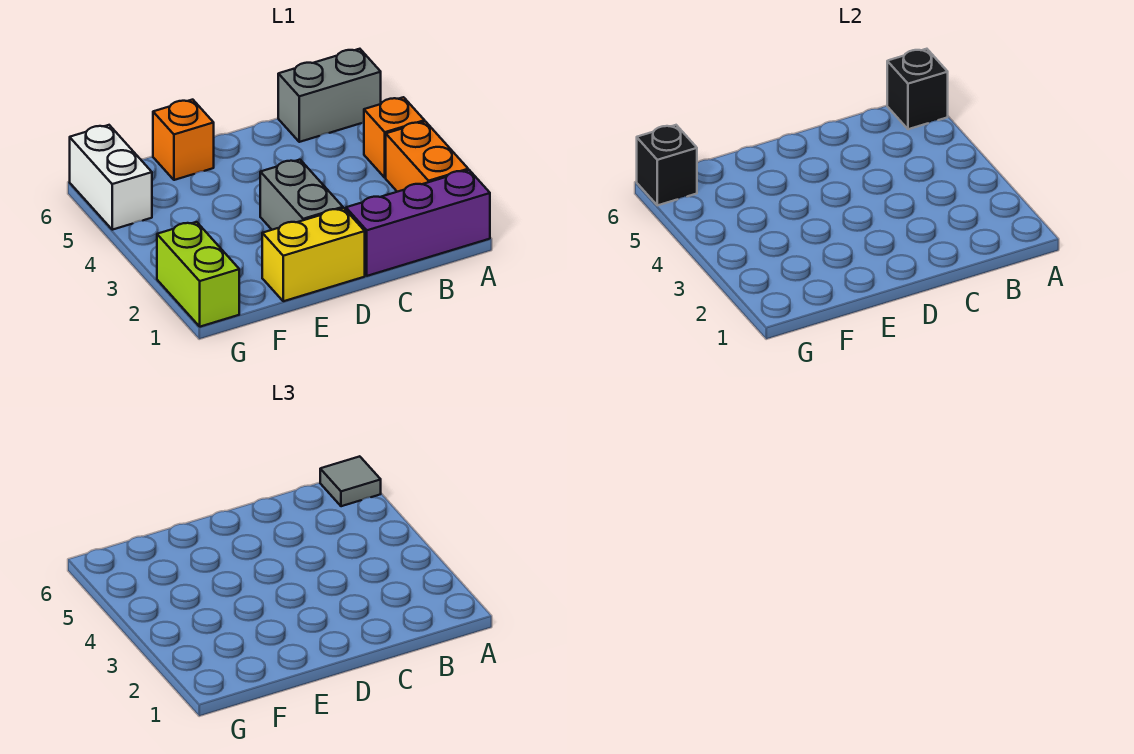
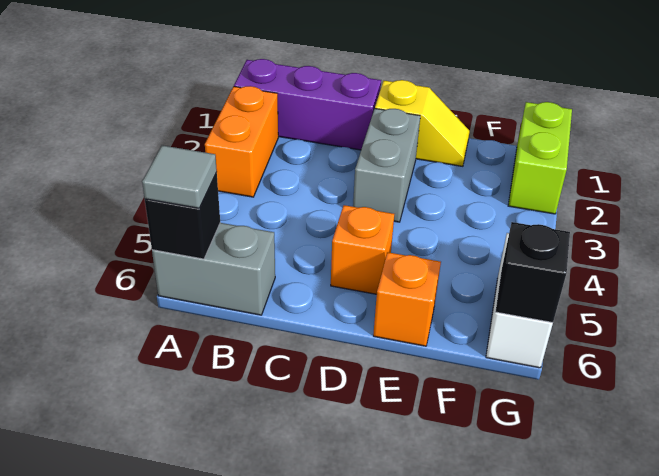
orange brick A4 level 1 -> orange brick D5 level 1
yellow brick D1:E1 level 1 -> yellow slope D1:E1 level 1 top D

